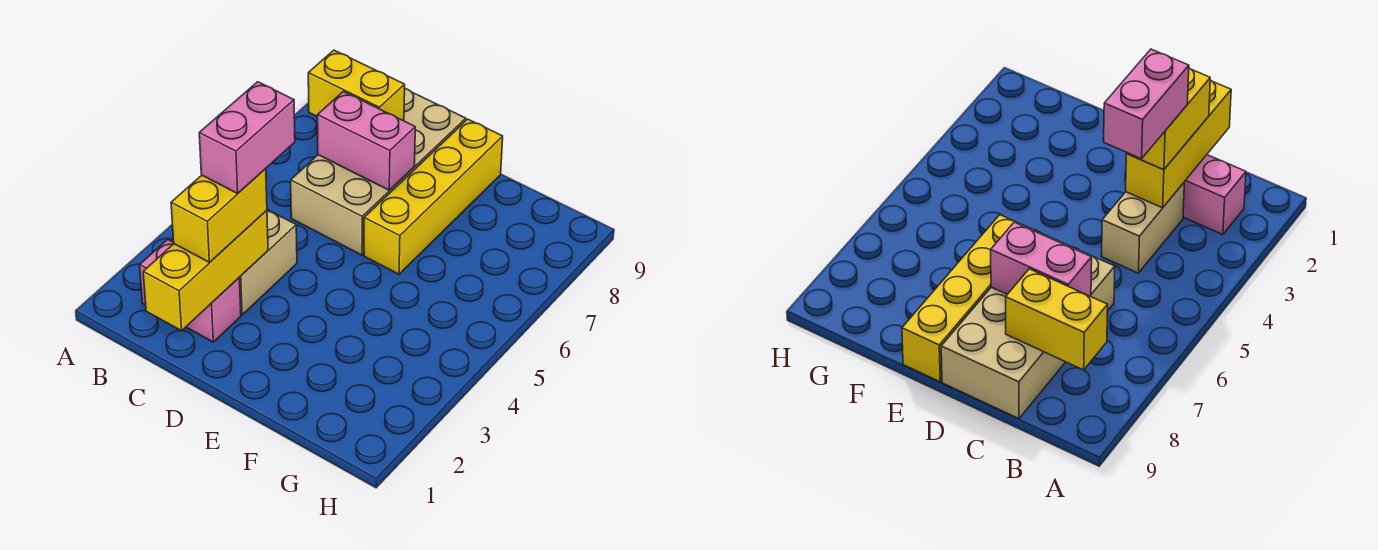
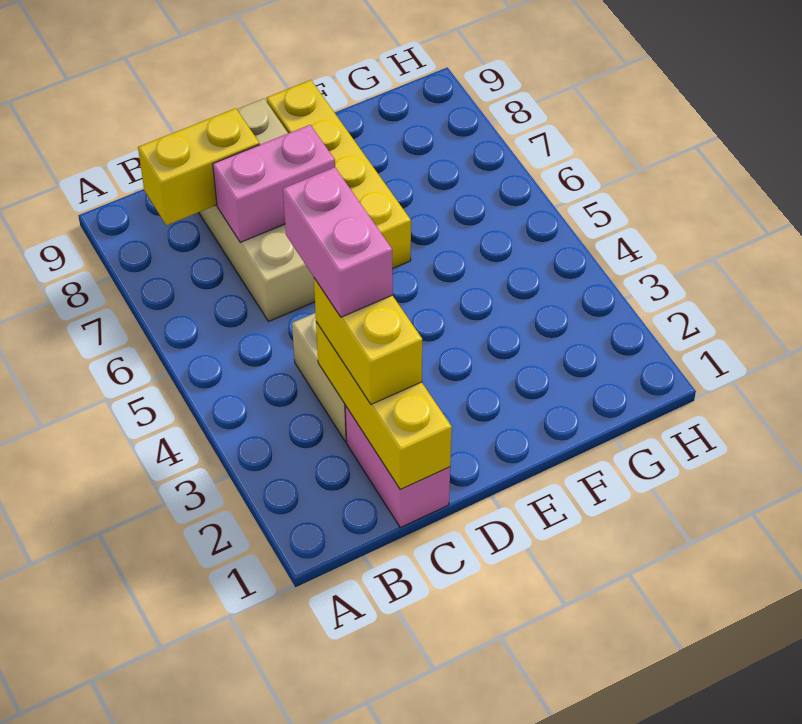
pink brick B2:C2 level 1 -> pink brick C1:C2 level 1

